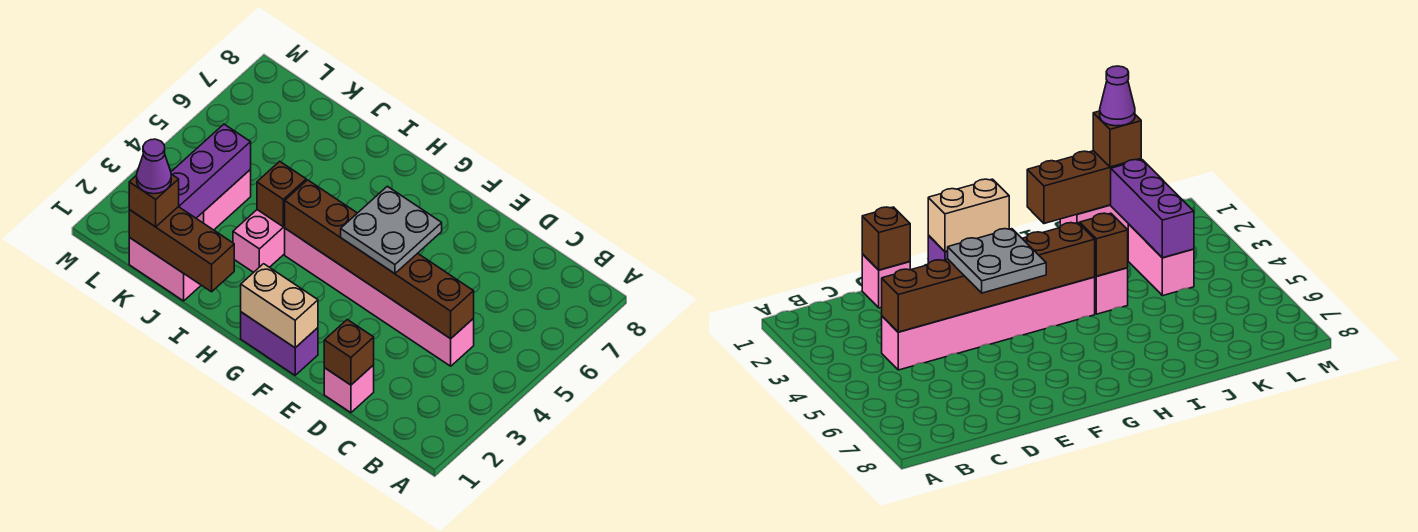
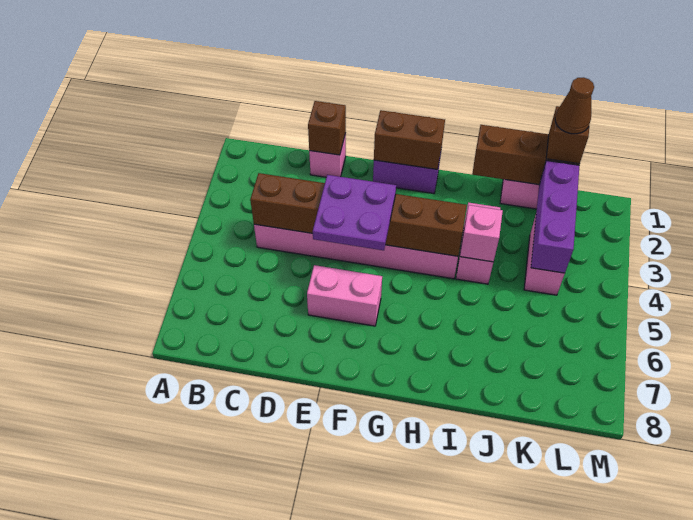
grey plate E4:F5 level 3 -> purple plate E4:F5 level 3
none -> pink brick E6:F6 level 1
tan brick F1:G1 level 2 -> brown brick F1:G1 level 2
brown brick I4 level 2 -> pink brick I4 level 2
purple cone K1 level 4 -> brown cone K1 level 4

